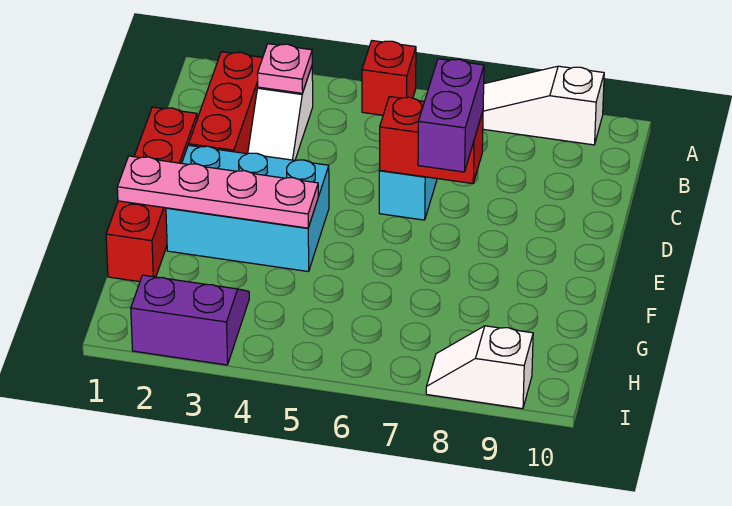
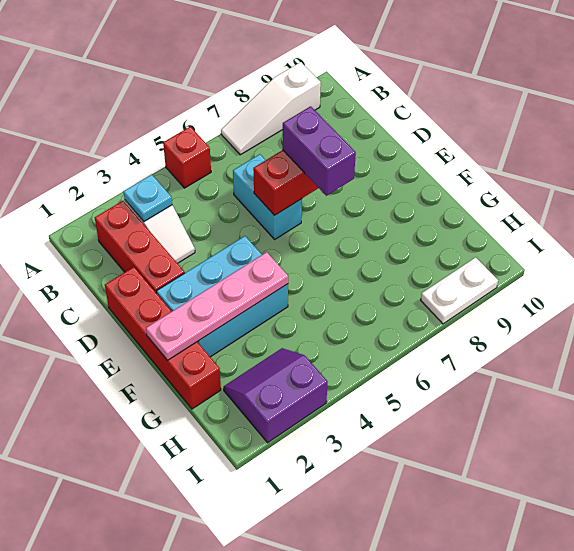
pink plate B3 level 2 -> cyan plate B3 level 2
white slope I8:I9 level 1 top 9 -> white plate I8:I9 level 1

